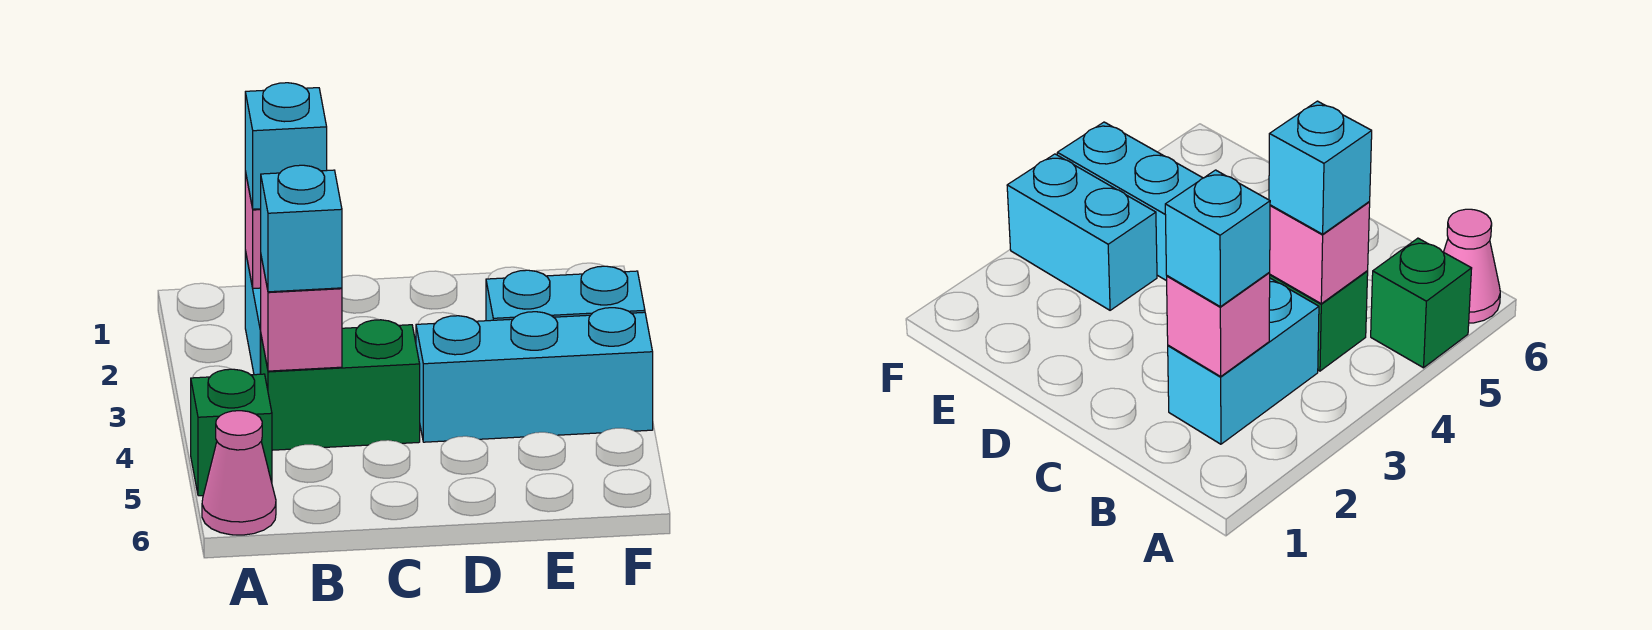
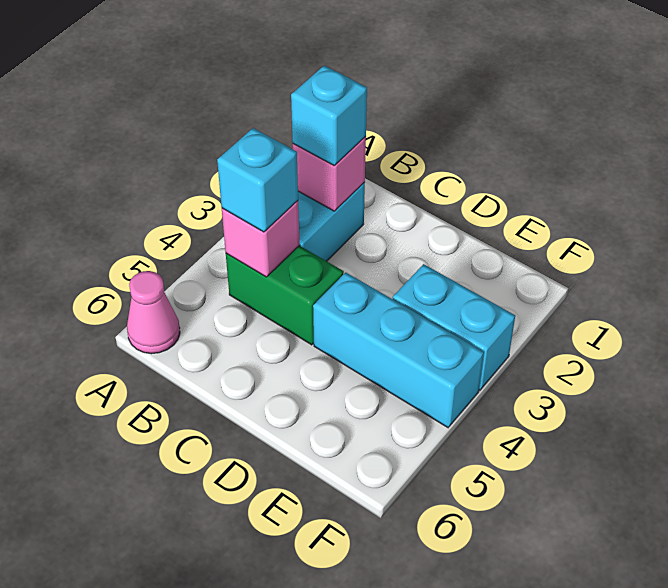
green brick A5 level 1 -> none

